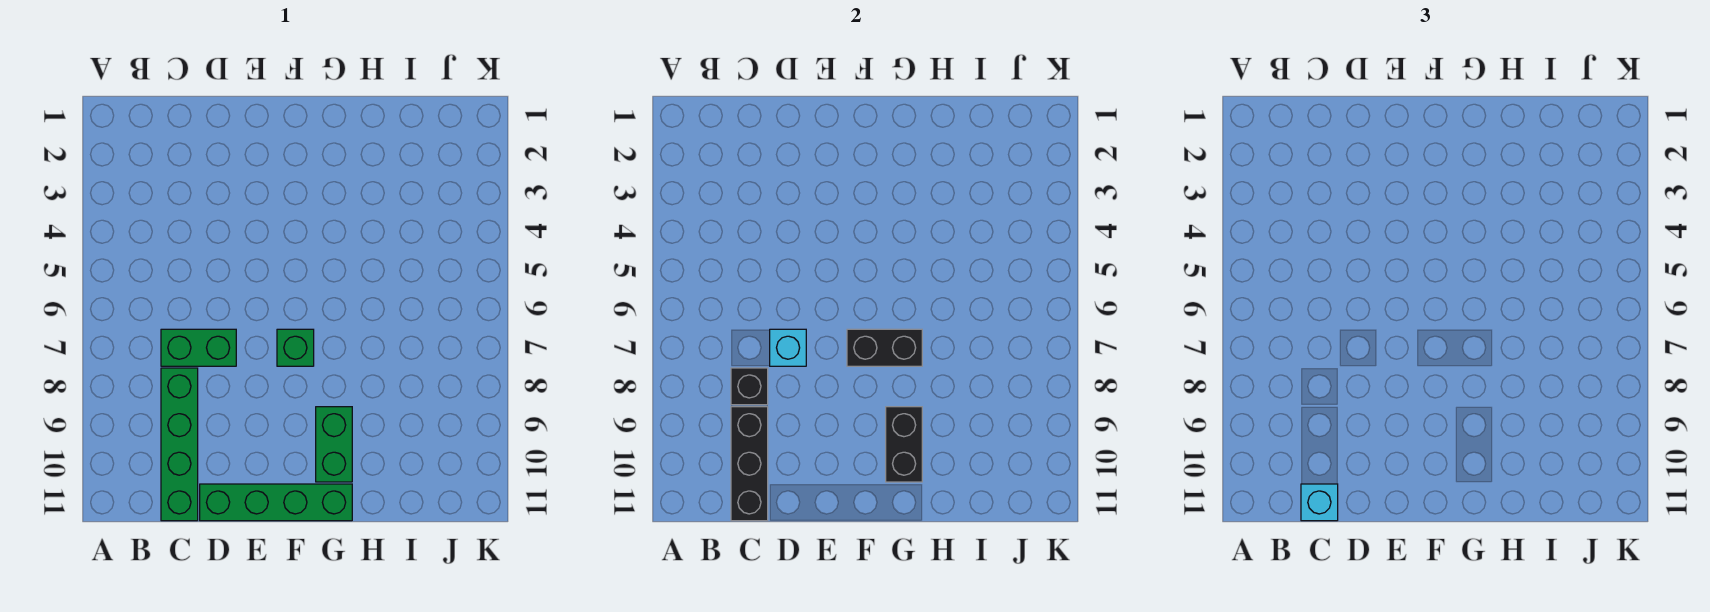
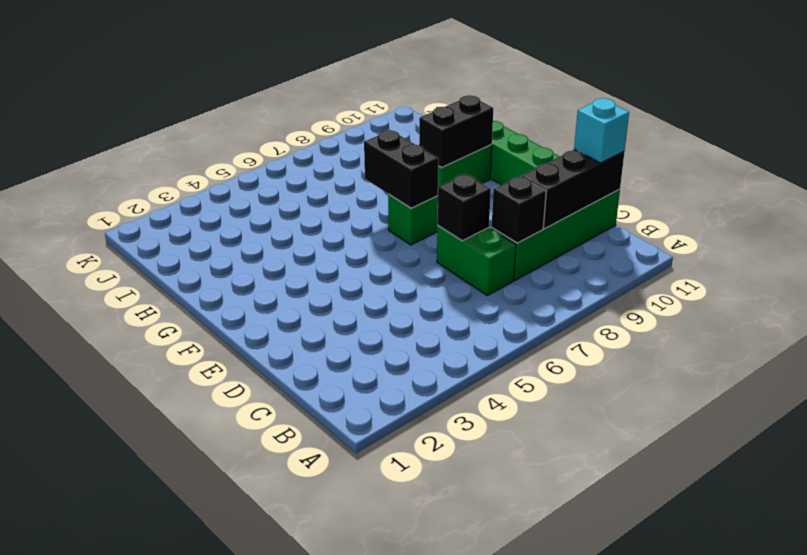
cyan brick D7 level 2 -> black brick D7 level 2

